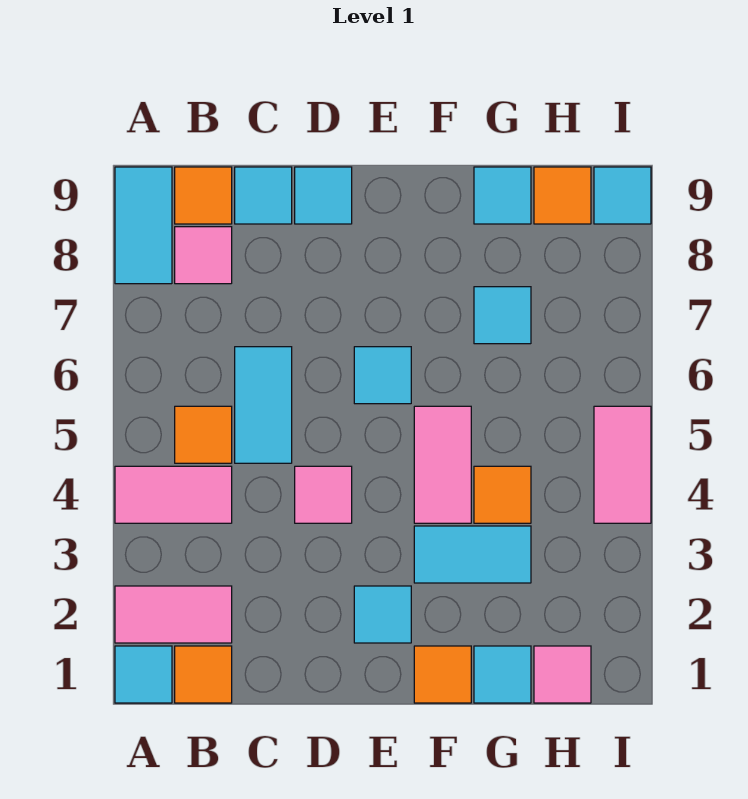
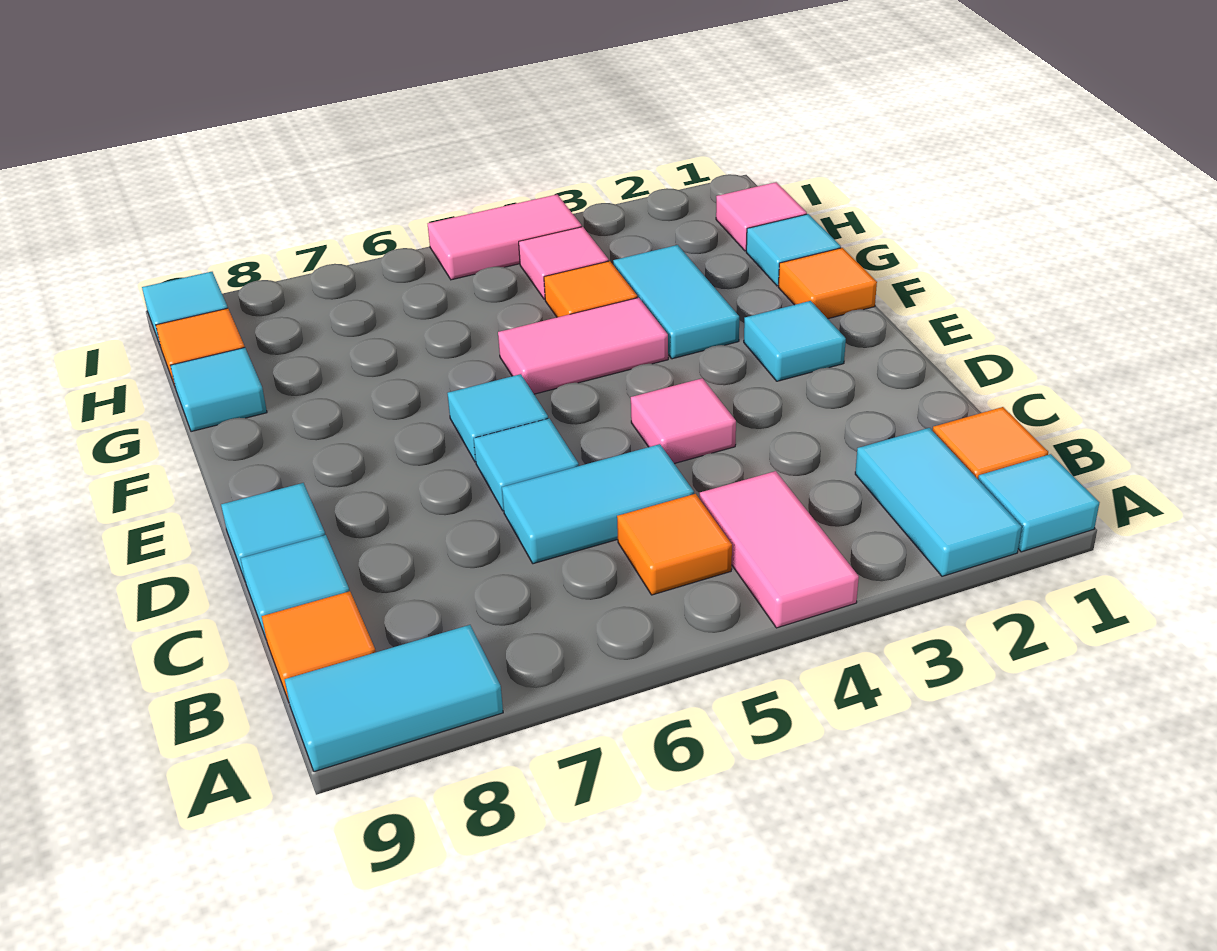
pink tile A2:B2 level 1 -> cyan tile A2:B2 level 1
pink tile B8 level 1 -> pink tile H4 level 1
cyan tile G7 level 1 -> cyan tile D6 level 1

